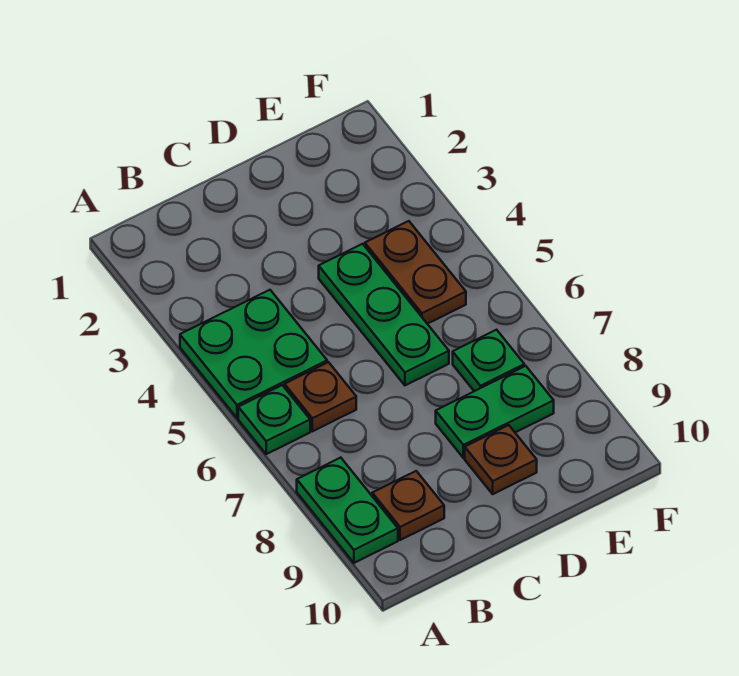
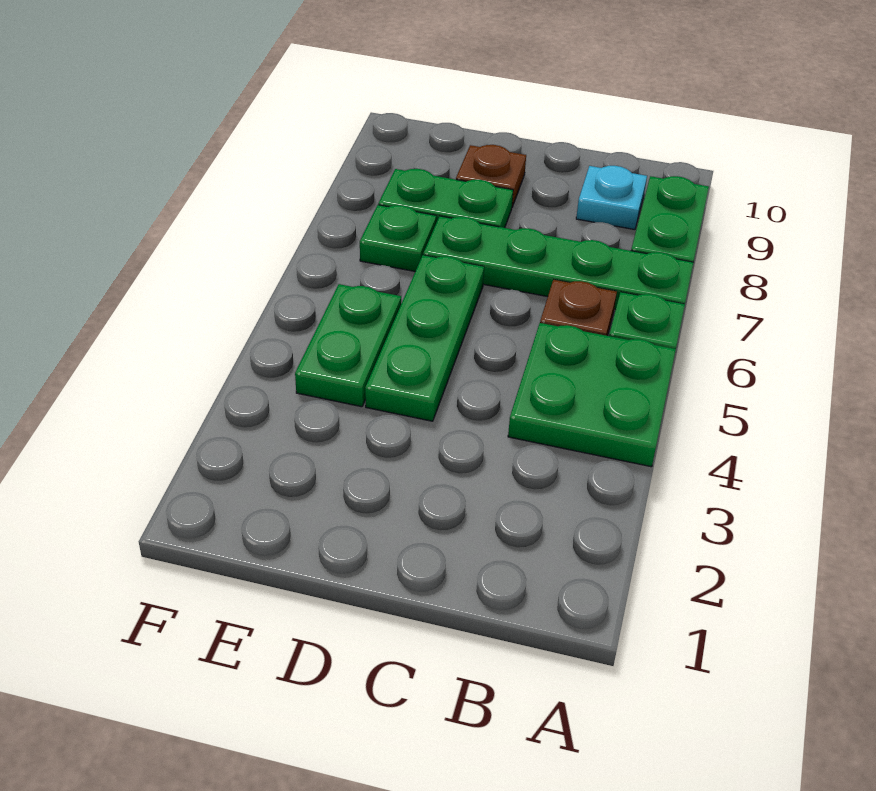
none -> green plate A7:D7 level 1
brown plate B9 level 1 -> cyan plate B9 level 1
brown plate E4:E5 level 1 -> green plate E4:E5 level 1

